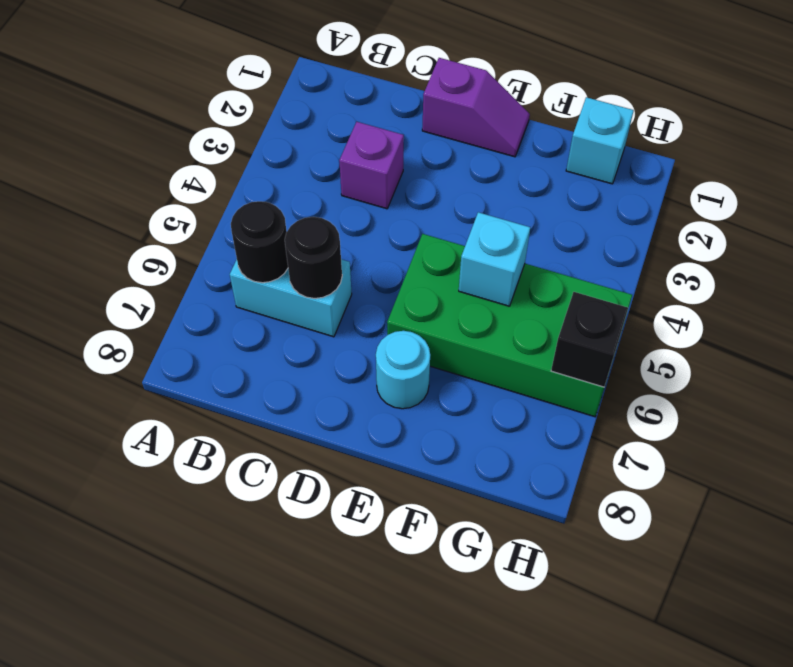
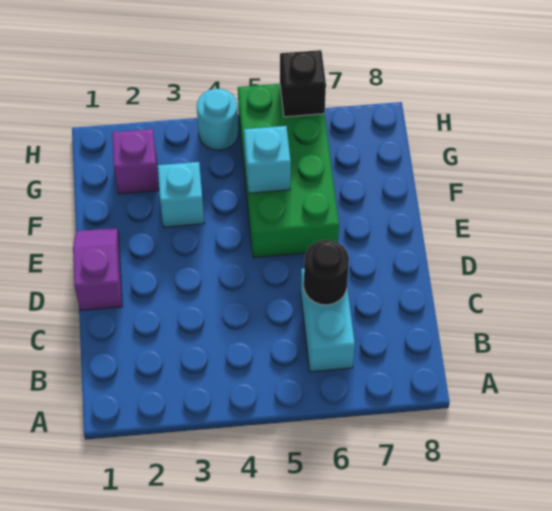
black round brick B6 level 2 -> none
purple brick C3 level 1 -> purple brick G2 level 1
cyan round brick E7 level 1 -> cyan round brick H4 level 1
cyan brick G1 level 1 -> cyan brick F3 level 1

